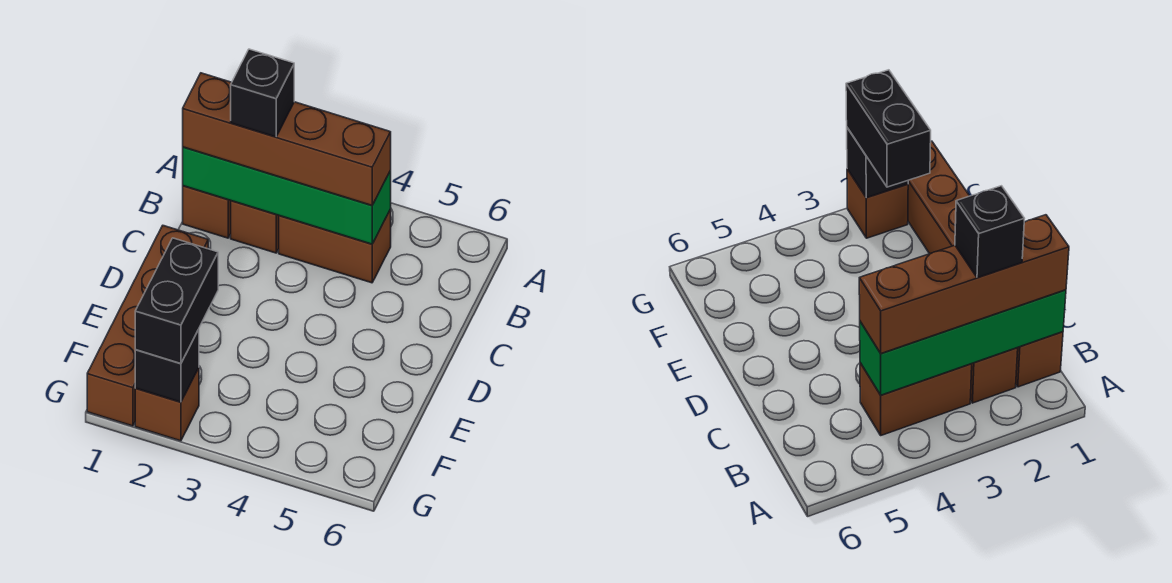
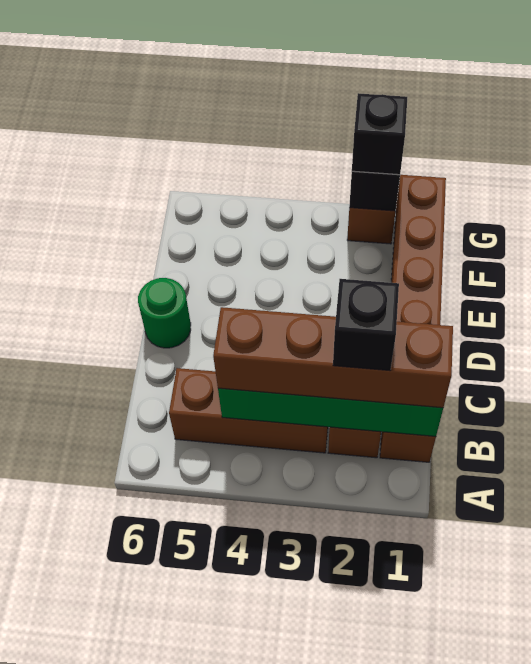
brown brick B3:B4 level 1 -> brown brick B3:B5 level 1
none -> green round brick D6 level 1
black brick F2:G2 level 3 -> black brick G2 level 3

